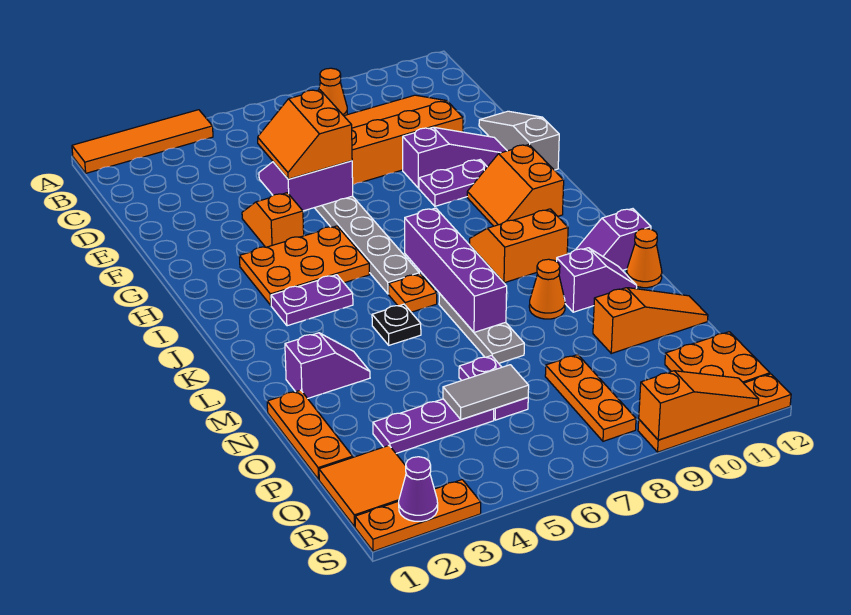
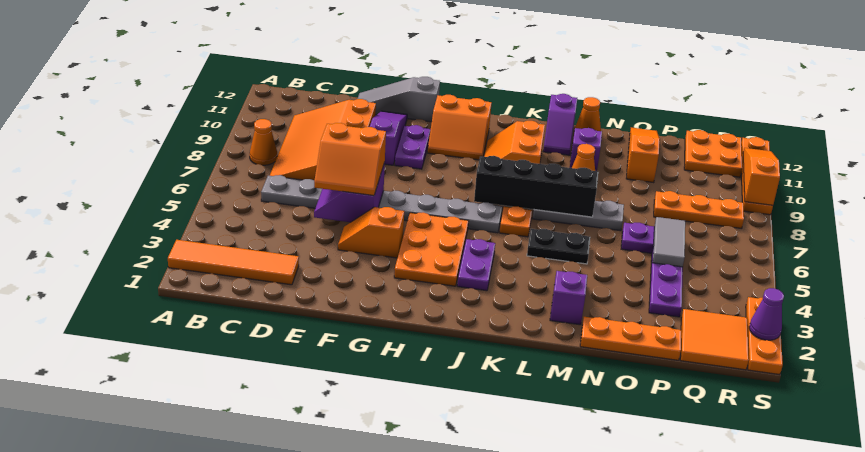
orange tile A1:A4 level 1 -> orange tile A2:D2 level 1
purple brick J7:M7 level 2 -> black brick J7:M7 level 2
black plate L5 level 1 -> black plate L5:M5 level 1

